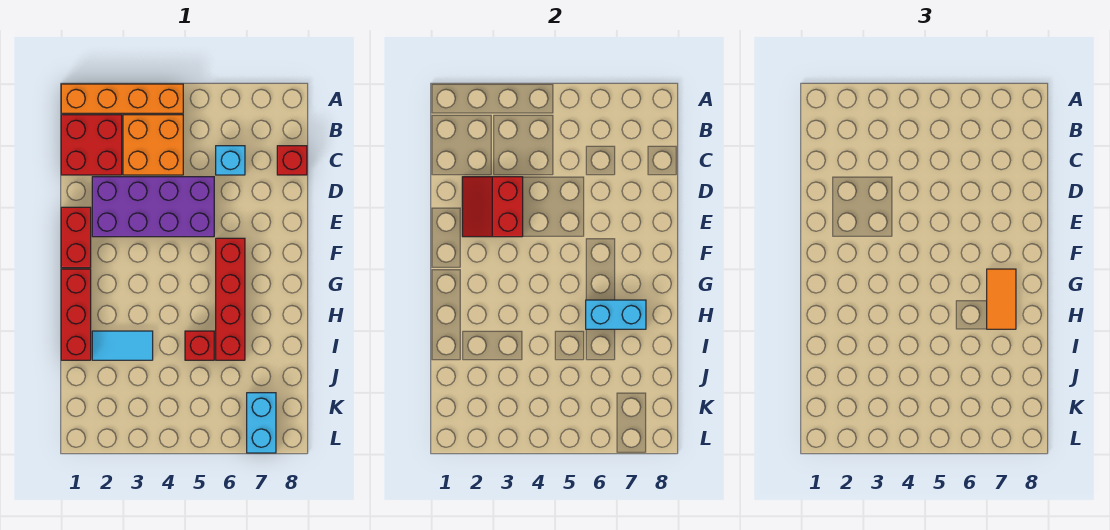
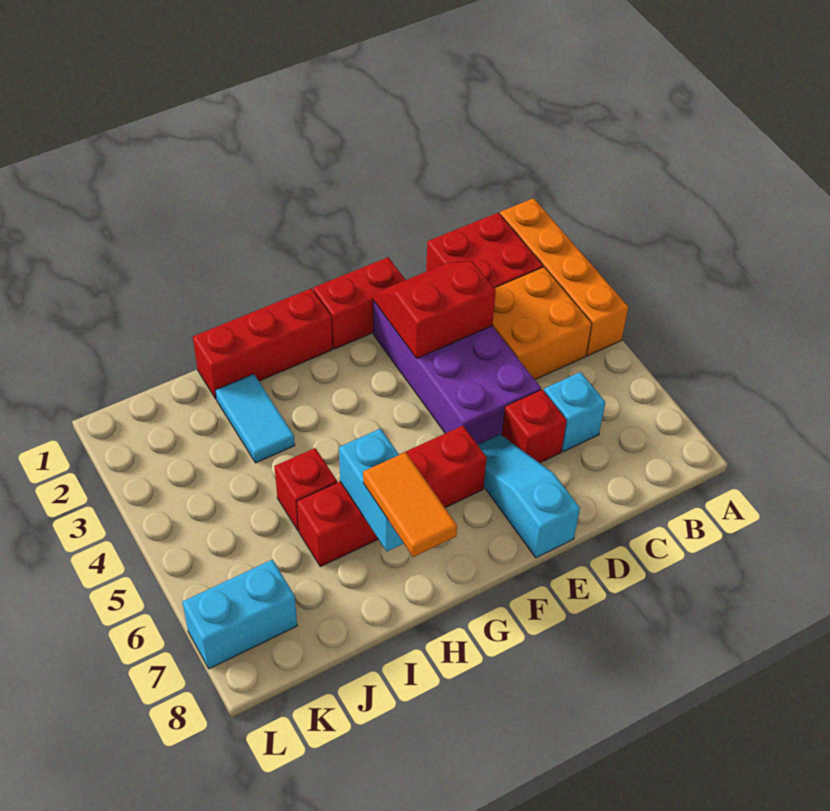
red brick C8 level 1 -> red brick D6 level 1
none -> cyan slope E6:E8 level 1 top 8
orange tile G7:H7 level 3 -> orange tile H7:H8 level 3

